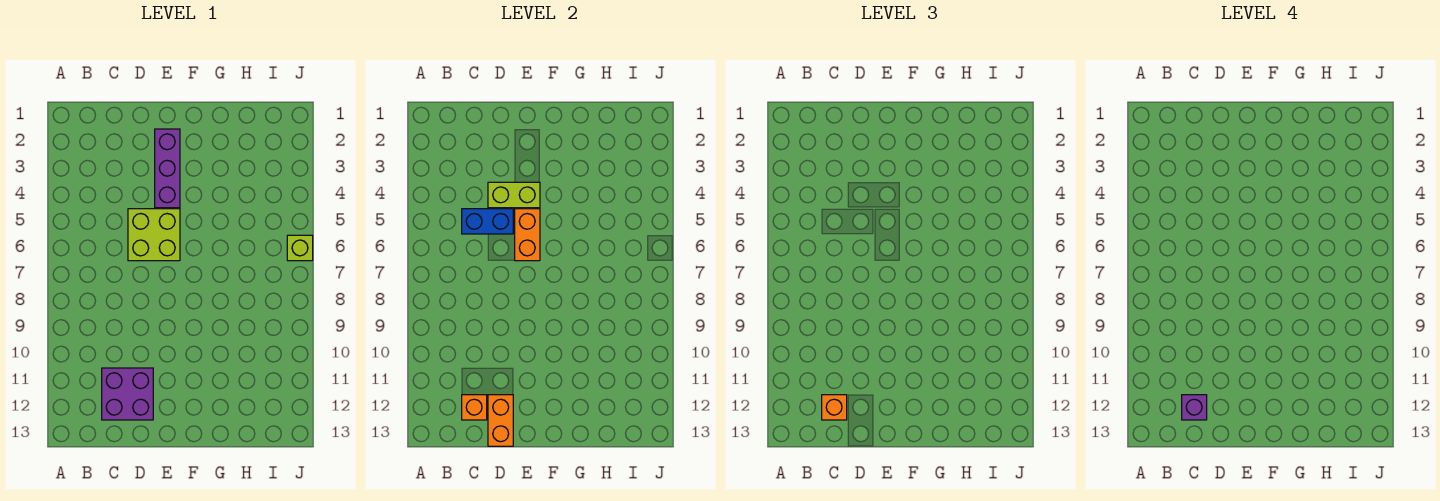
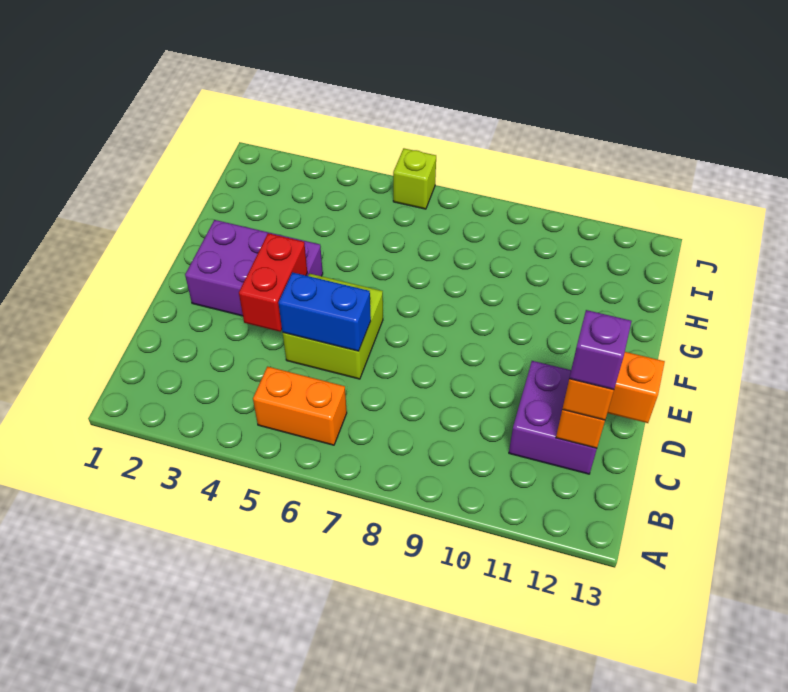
blue brick C5:D5 level 2 -> blue brick D5:D6 level 2
lime brick D4:E4 level 2 -> red brick D4:E4 level 2
purple brick E2:E4 level 1 -> purple brick E2:F4 level 1
orange brick E5:E6 level 2 -> orange brick B5:B6 level 1

